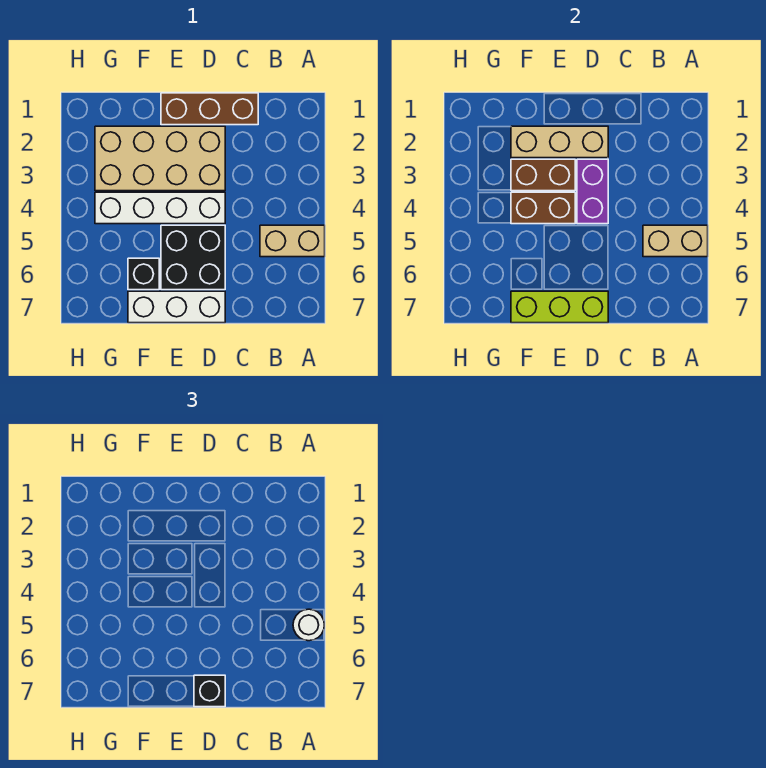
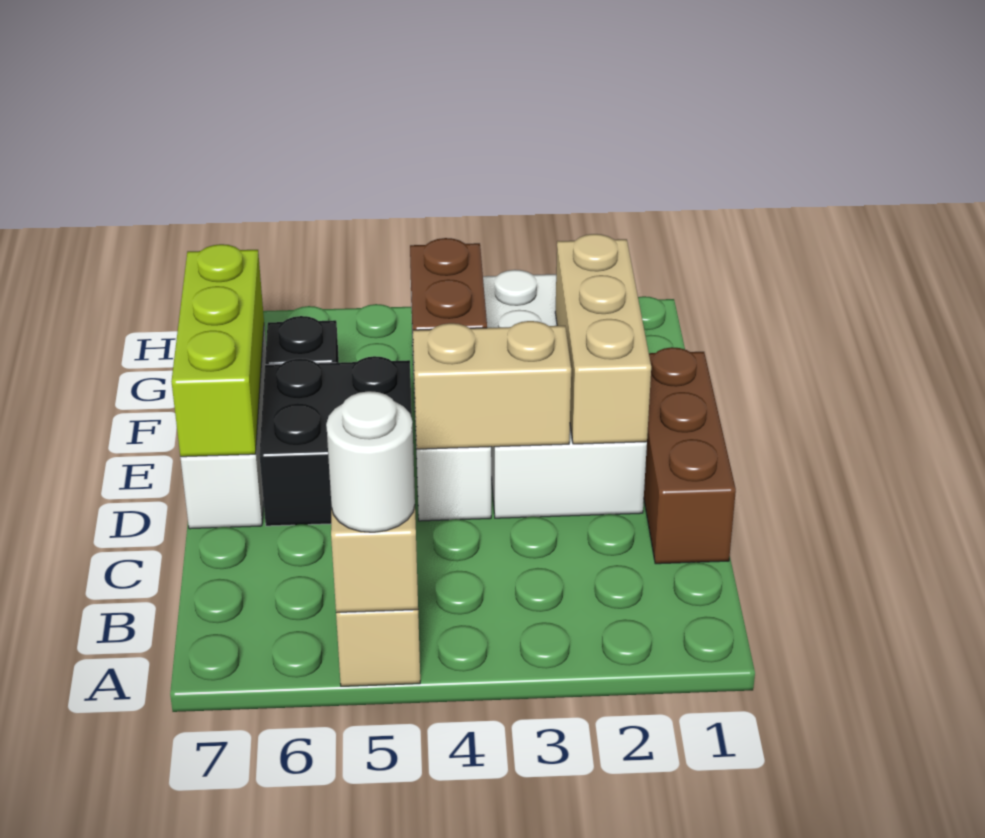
tan brick D2:G3 level 1 -> white brick D2:G3 level 1
purple brick D3:D4 level 2 -> tan brick D3:D4 level 2
black brick D7 level 3 -> none
brown brick E3:F3 level 2 -> none

